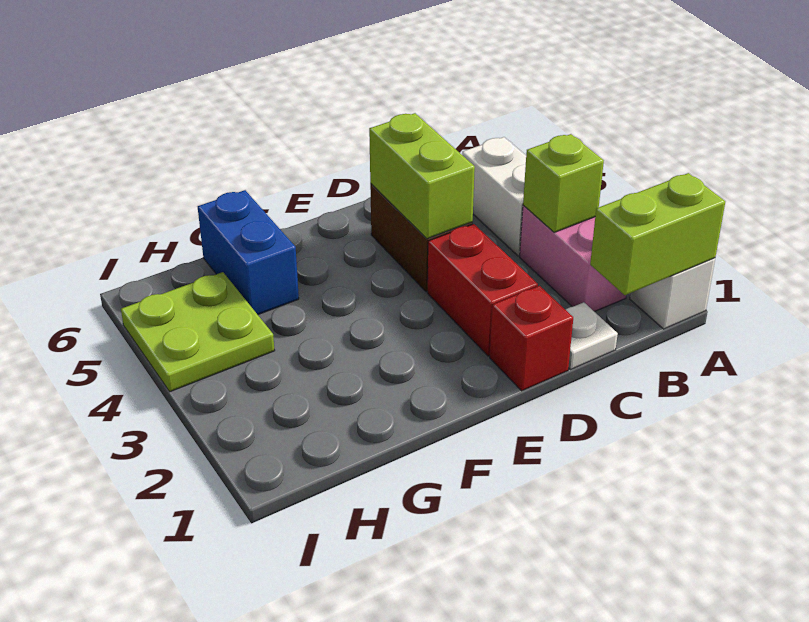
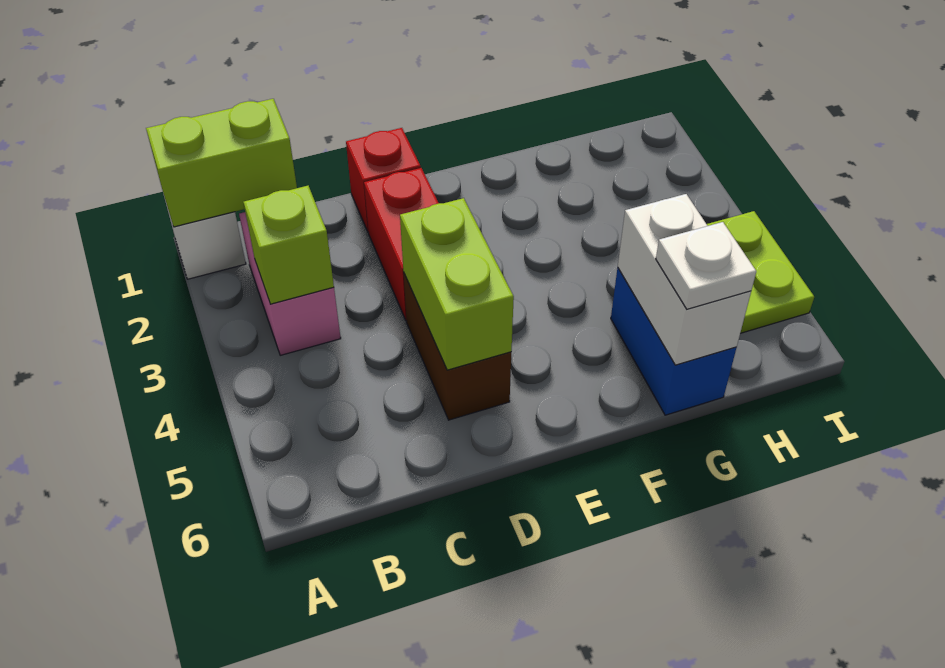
white brick B4:B5 level 1 -> white brick G5:G6 level 2
white plate C1 level 1 -> white plate G6 level 3

